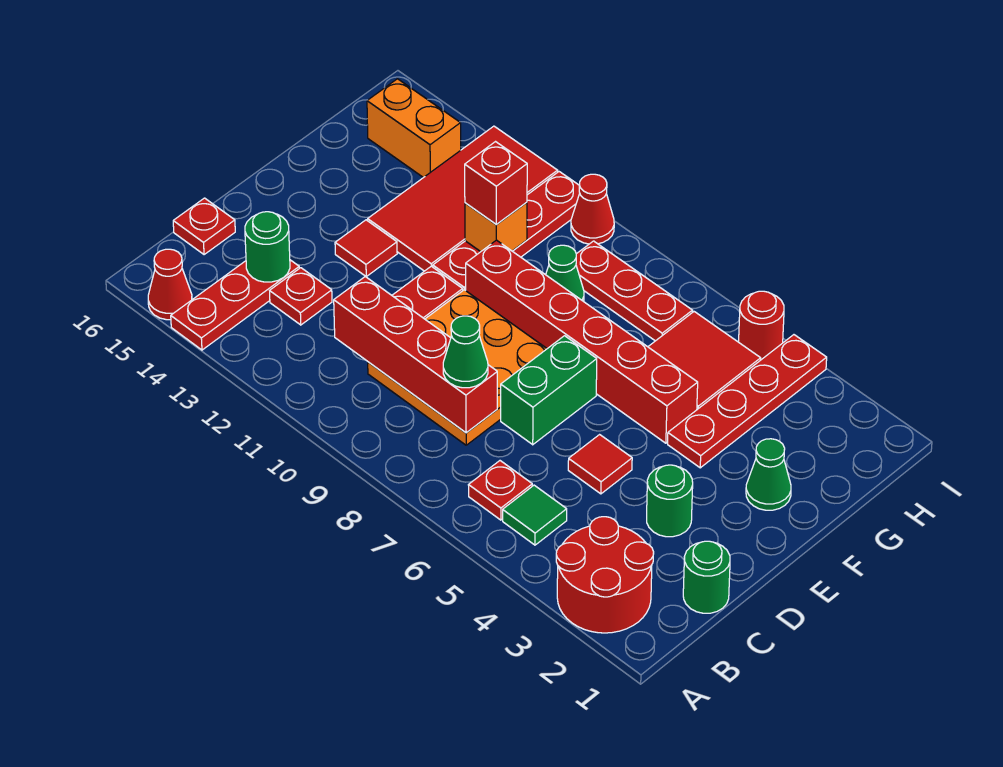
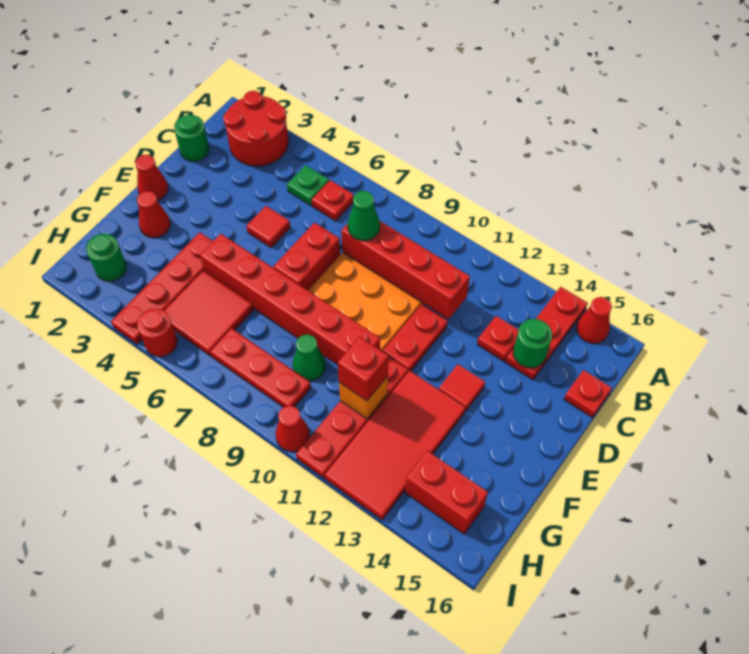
green tile B5 level 1 -> green plate B5 level 1
green round brick D3 level 1 -> green round brick H2 level 1
green brick D7:E7 level 1 -> red brick D7:E7 level 1
none -> red cone E1 level 1
green cone F2 level 1 -> red cone F2 level 1
orange brick H14:H15 level 1 -> red brick H14:H15 level 1

